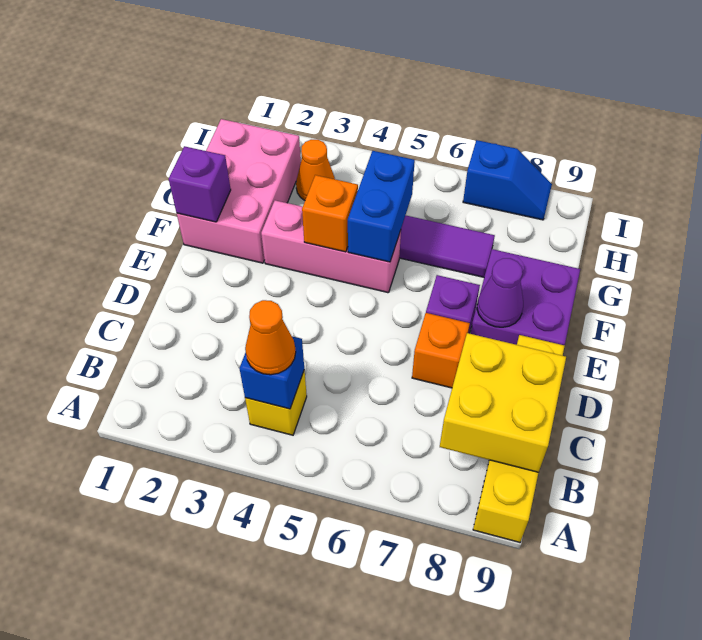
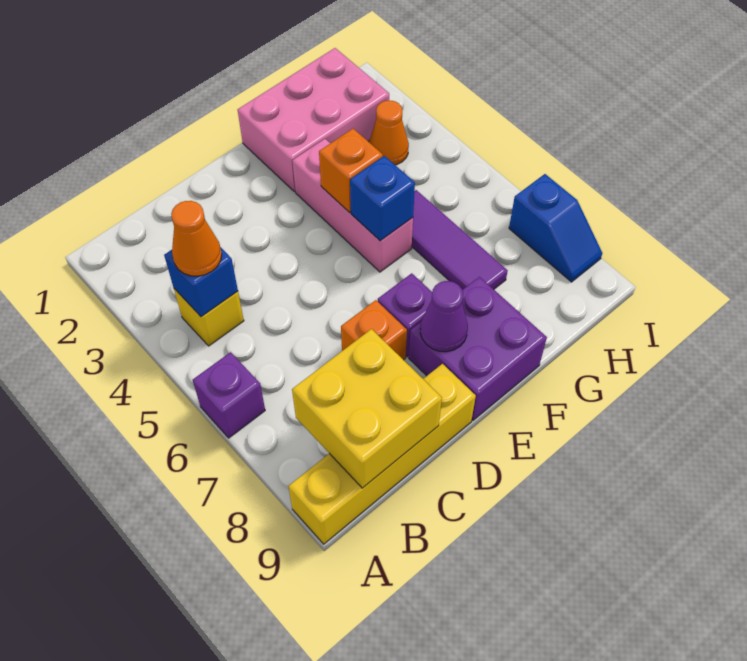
purple brick F1 level 2 -> purple brick A6 level 1
blue brick F5:G5 level 2 -> blue brick F5 level 2

